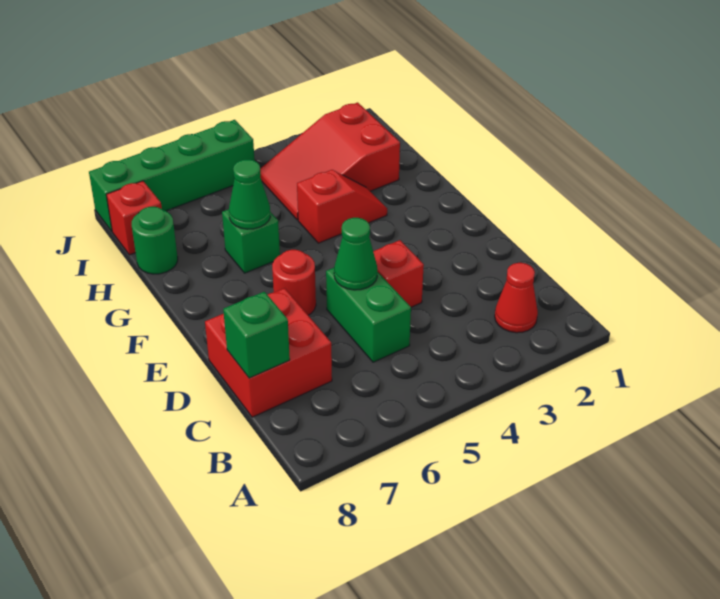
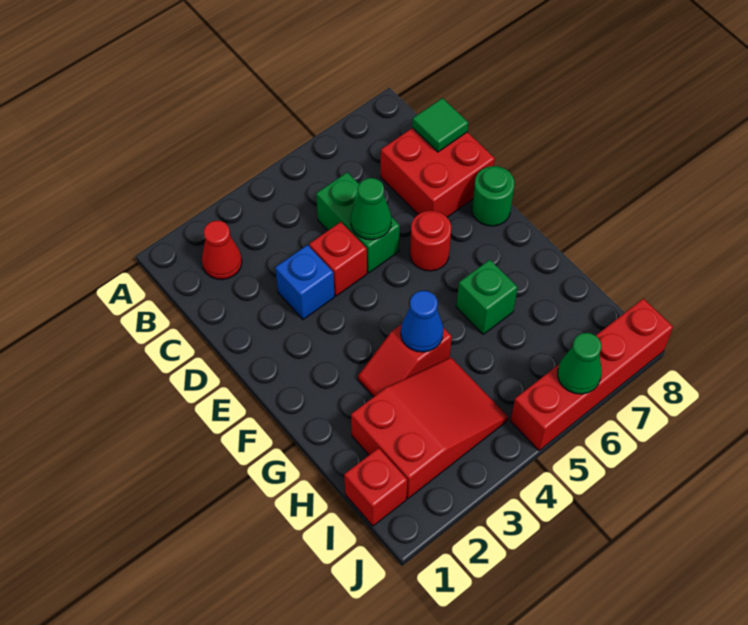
green brick C8 level 2 -> green tile C8 level 2
none -> blue brick D3 level 1
none -> blue cone G4 level 2
green cone G6 level 2 -> green cone J6 level 2
green round brick H8 level 1 -> green round brick E8 level 1
red brick I8 level 1 -> red brick I1 level 1
green brick J5:J8 level 1 -> red brick J5:J8 level 1

